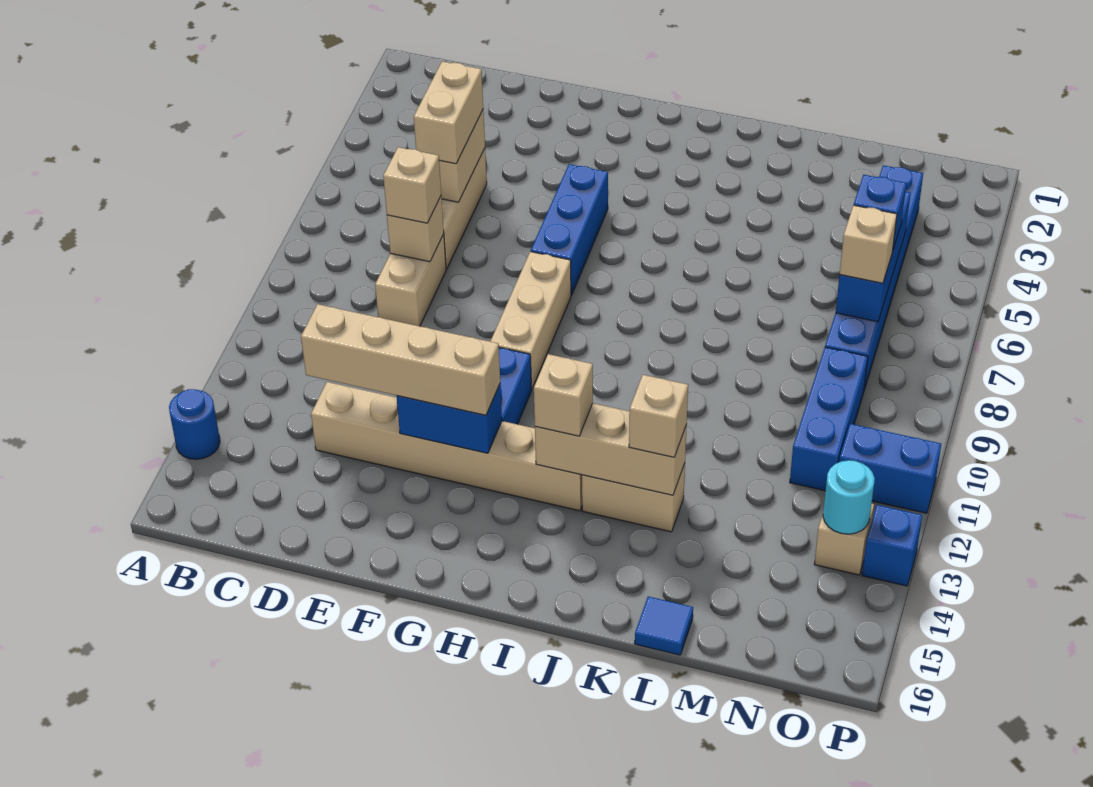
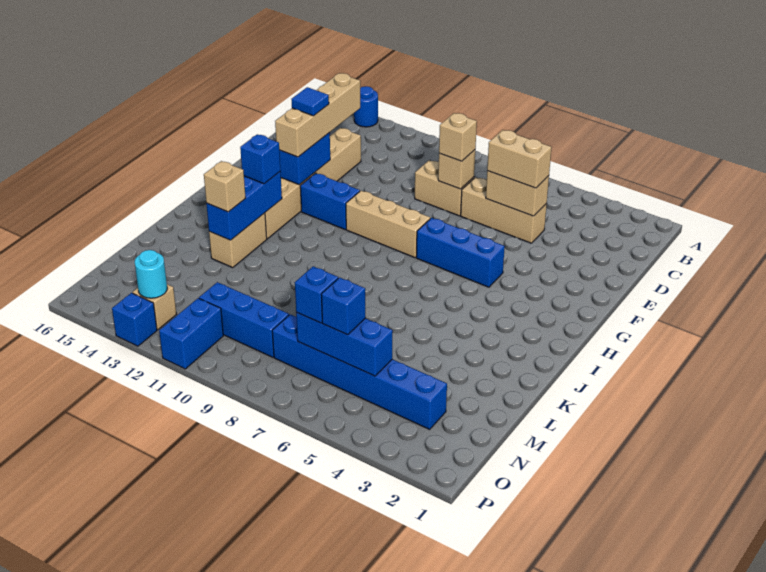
tan brick I13:K13 level 2 -> blue brick I13:K13 level 2
tan brick I13 level 3 -> blue brick I13 level 3
blue tile L16 level 1 -> blue tile F13 level 4
tan brick N7 level 3 -> blue brick N7 level 3

